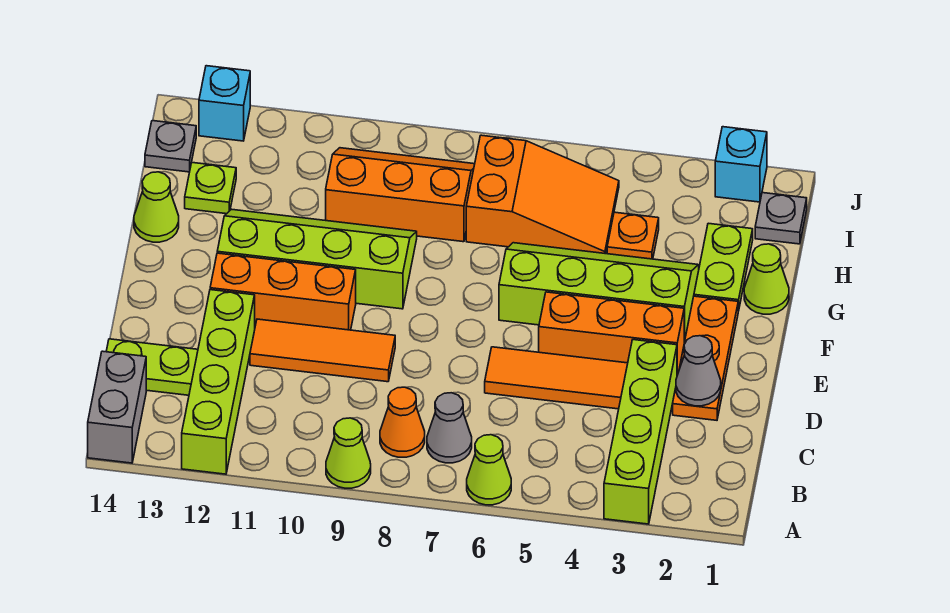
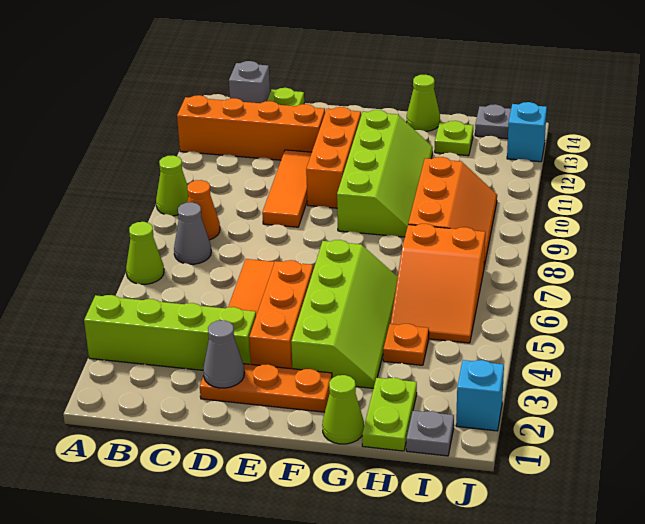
lime brick A12:D12 level 1 -> orange brick A12:D12 level 1
grey brick A14:B14 level 1 -> grey brick B14 level 1
lime plate G2:H2 level 1 -> lime plate H1:H2 level 1

